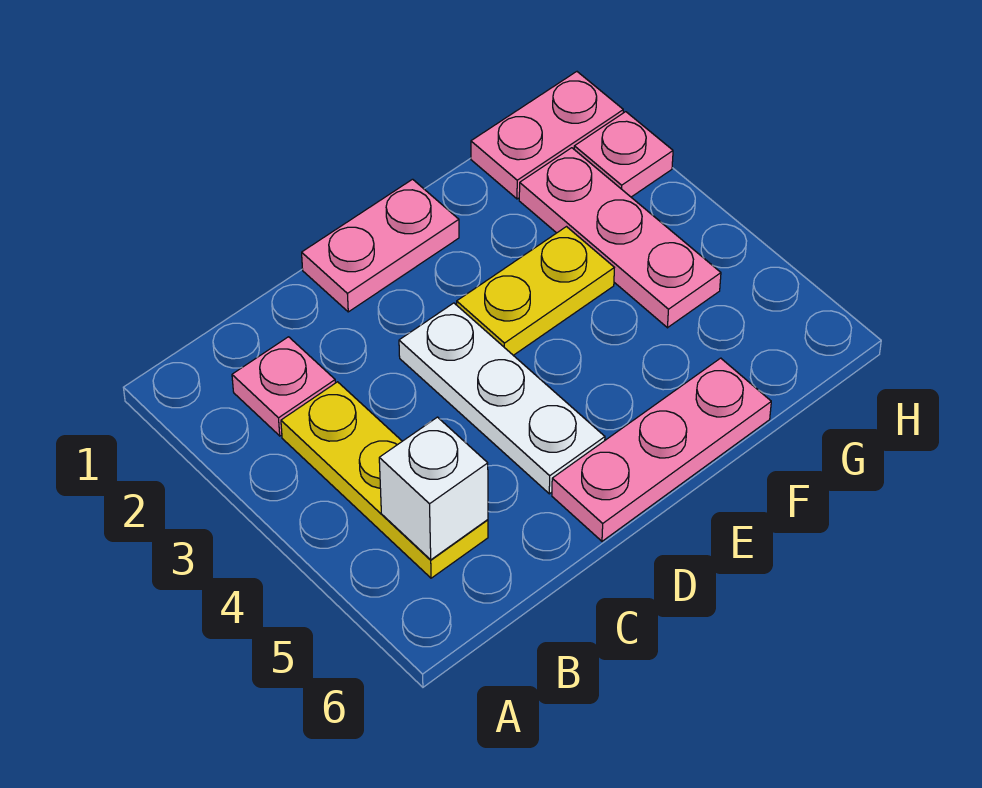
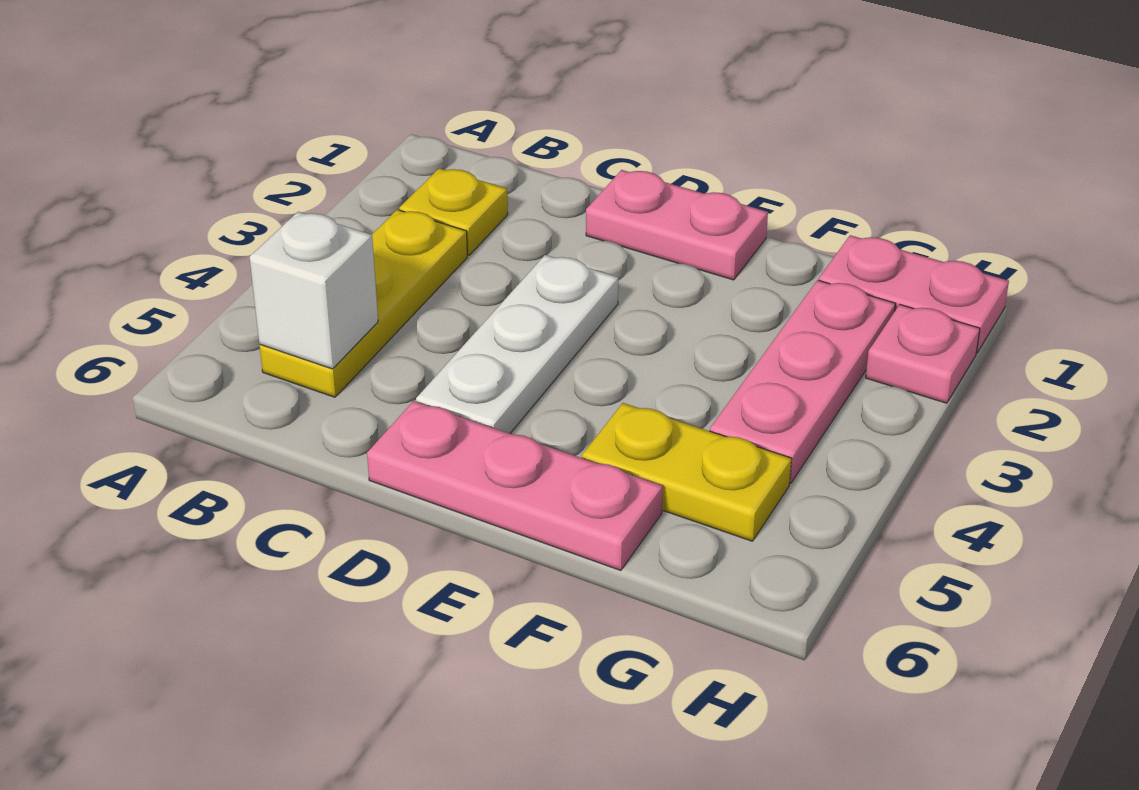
pink plate B2 level 1 -> yellow plate B2 level 1
yellow plate E3:F3 level 1 -> yellow plate F5:G5 level 1

